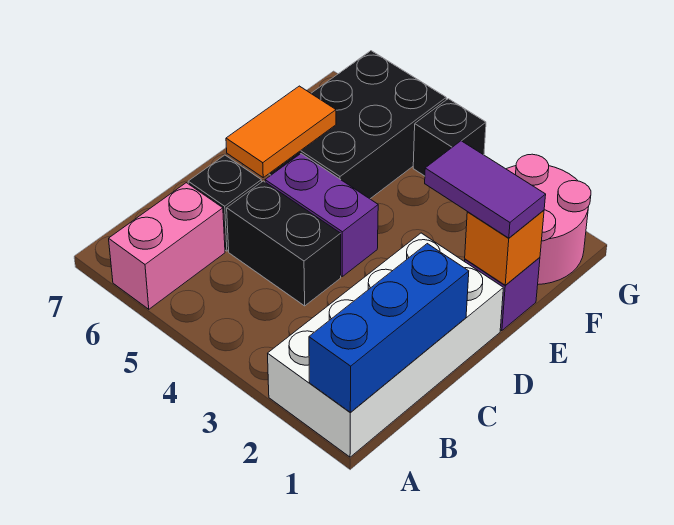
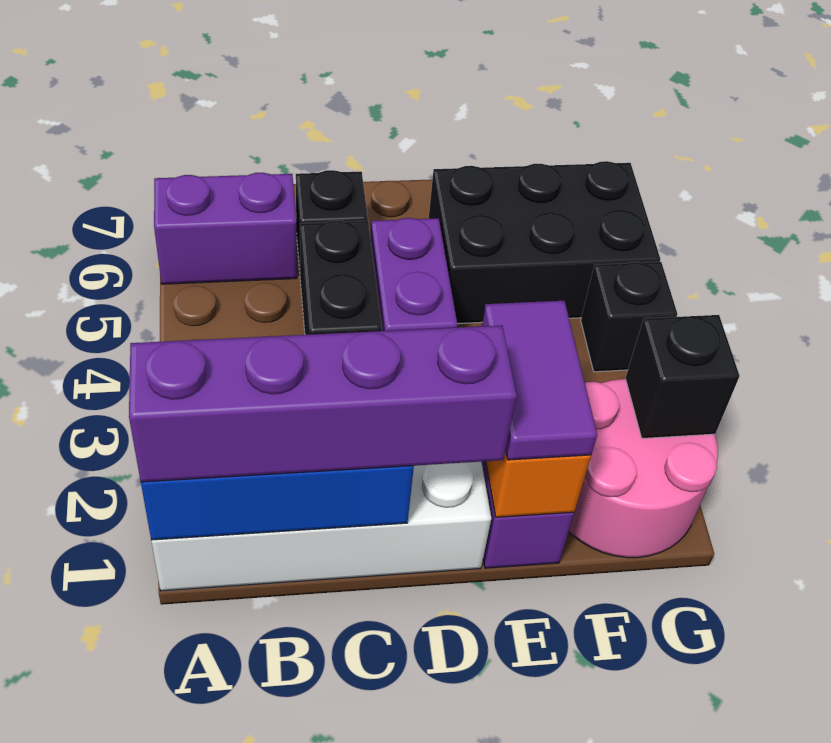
none -> purple brick A1:D1 level 3
pink brick A6:B6 level 1 -> purple brick A6:B6 level 1
orange tile D6:E6 level 2 -> none
none -> black brick G2 level 2

